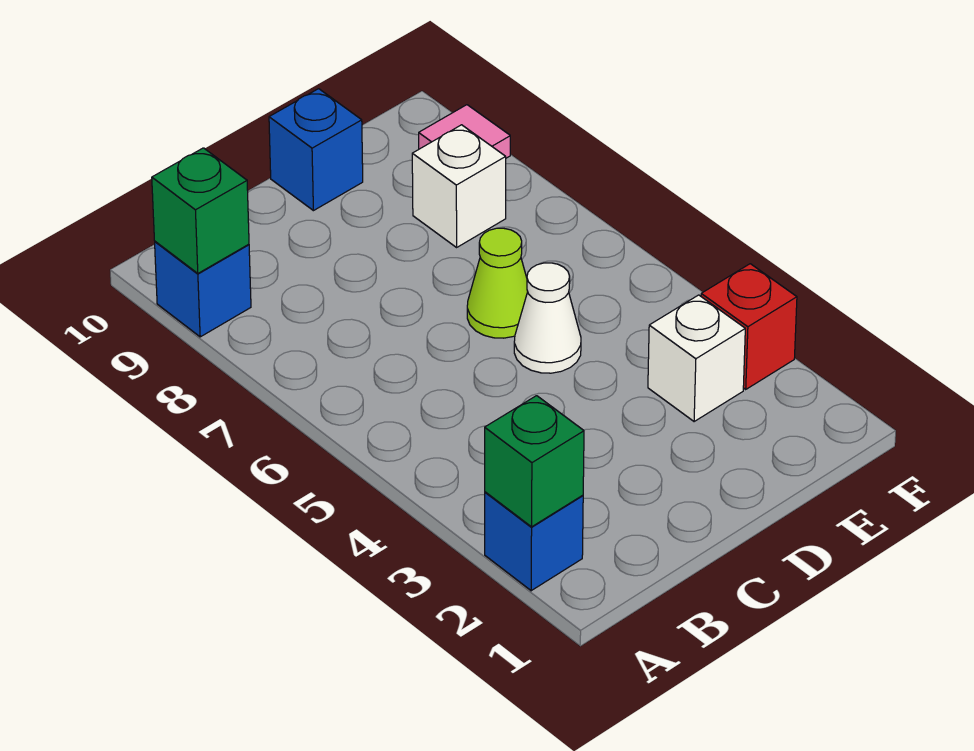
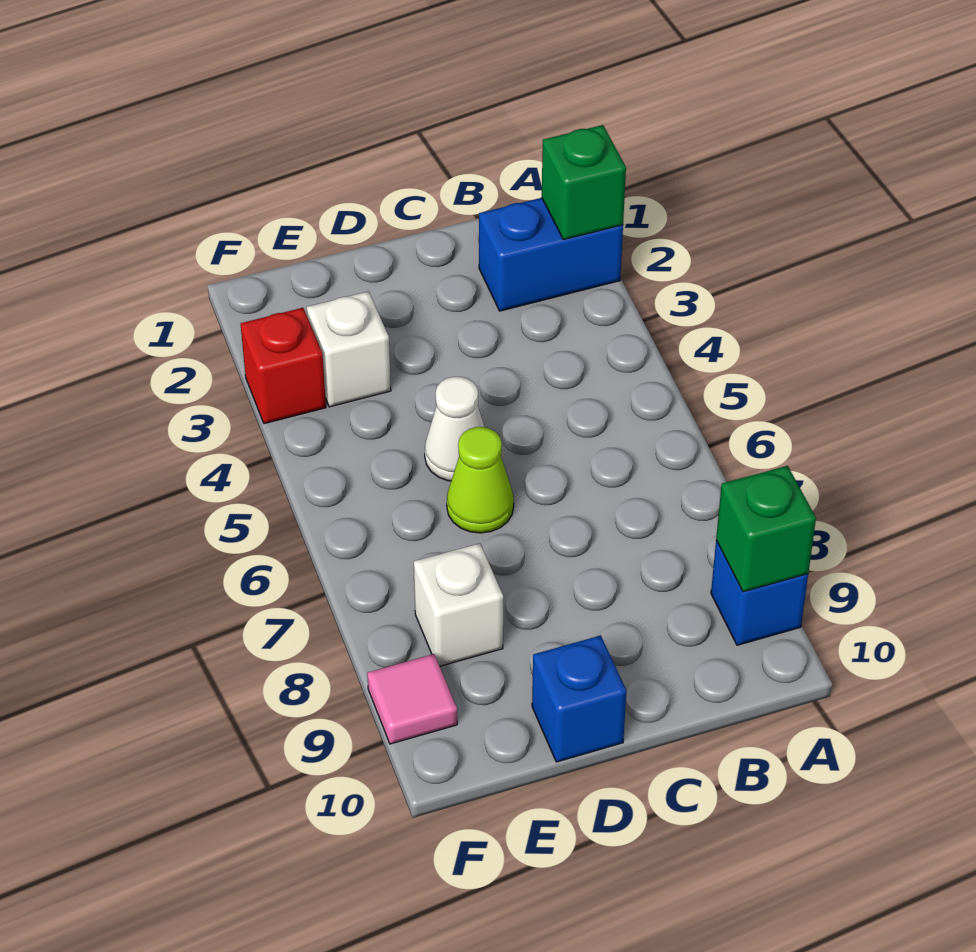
blue brick A2 level 1 -> blue brick A2:B2 level 1

